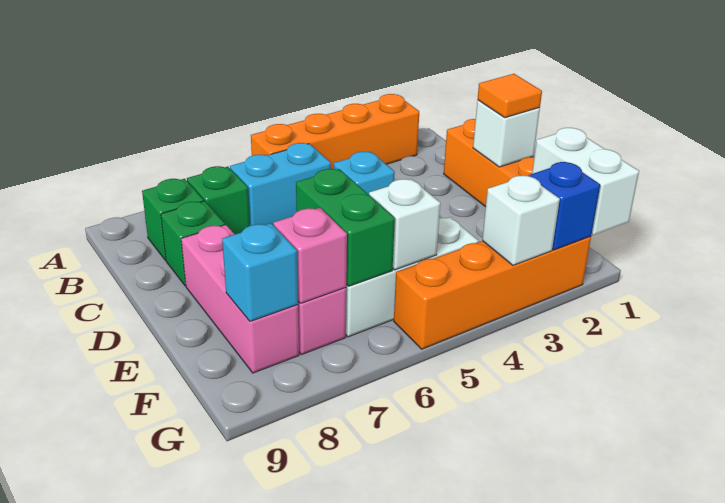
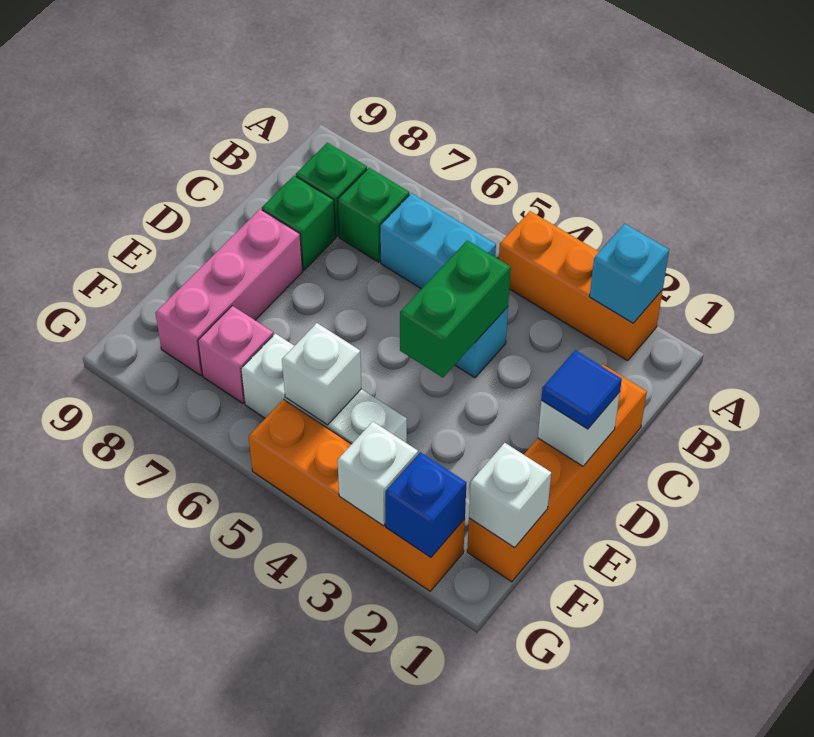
orange brick A2:A5 level 1 -> orange brick A2:A4 level 1
orange tile D1 level 3 -> blue tile D1 level 3
green brick E6:F6 level 2 -> green brick C4:D4 level 2
white brick F1:G1 level 2 -> white brick F1 level 2
pink brick F7 level 2 -> none
cyan brick F8 level 2 -> cyan brick A2 level 2

